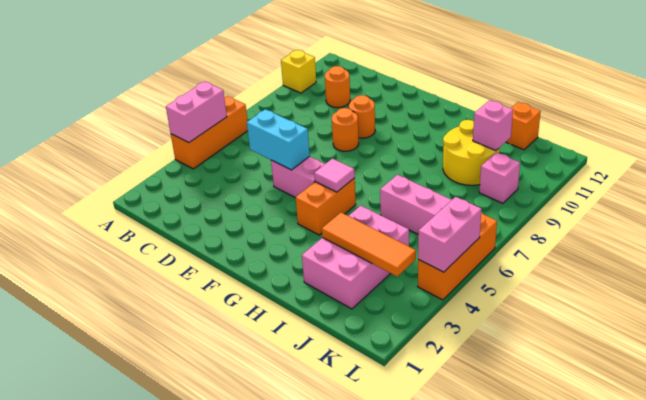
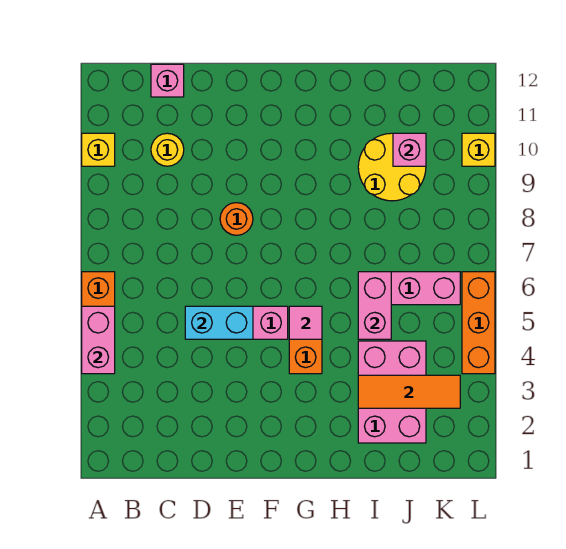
orange round brick C10 level 1 -> yellow round brick C10 level 1
orange round brick E9 level 1 -> none
orange brick J12 level 1 -> none
pink brick K9 level 1 -> pink brick C12 level 1
pink brick L4:L5 level 2 -> pink brick I5:I6 level 2
none -> yellow brick L10 level 1

